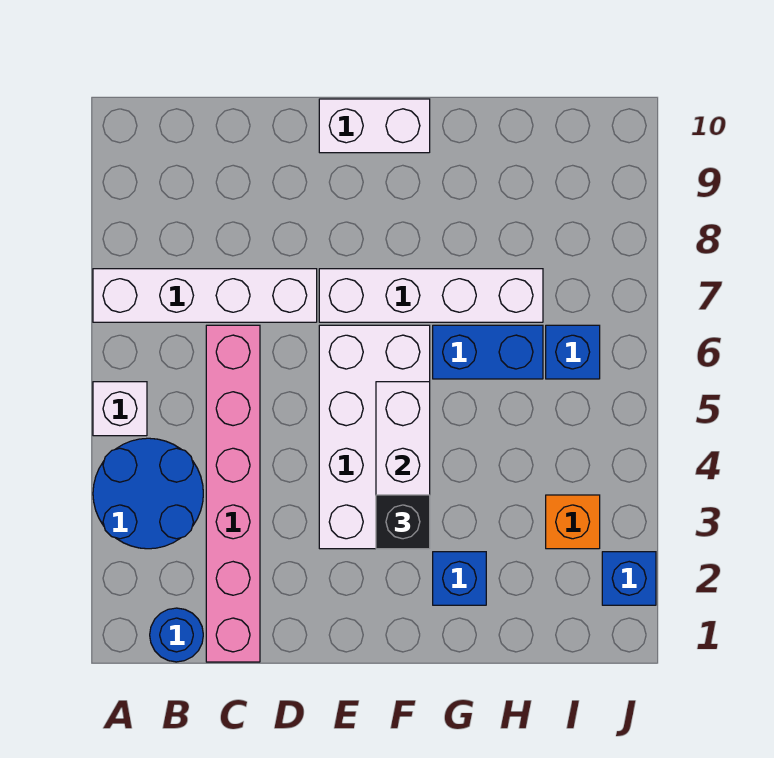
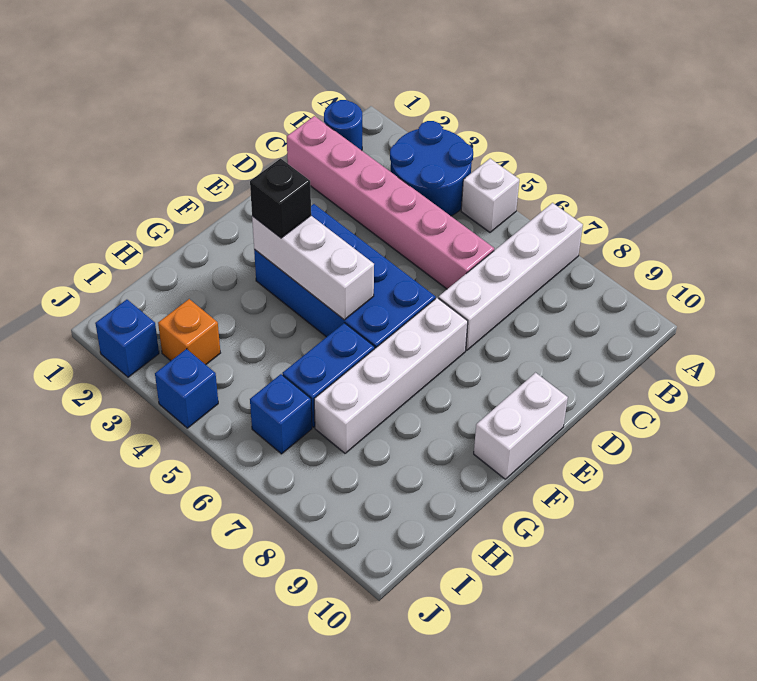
white brick E3:F6 level 1 -> blue brick E3:F6 level 1
blue brick G2 level 1 -> blue brick J4 level 1

